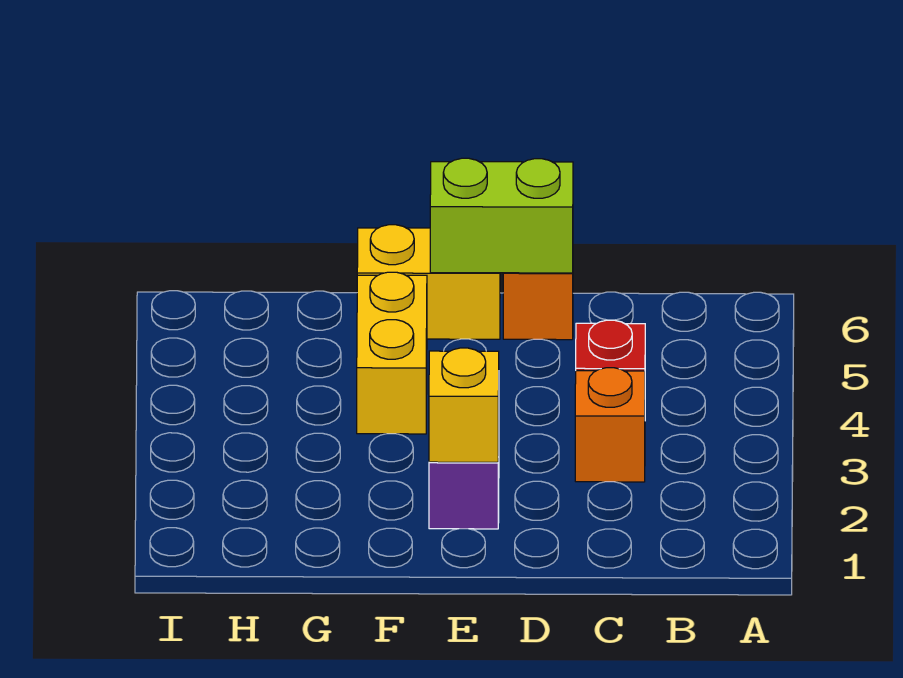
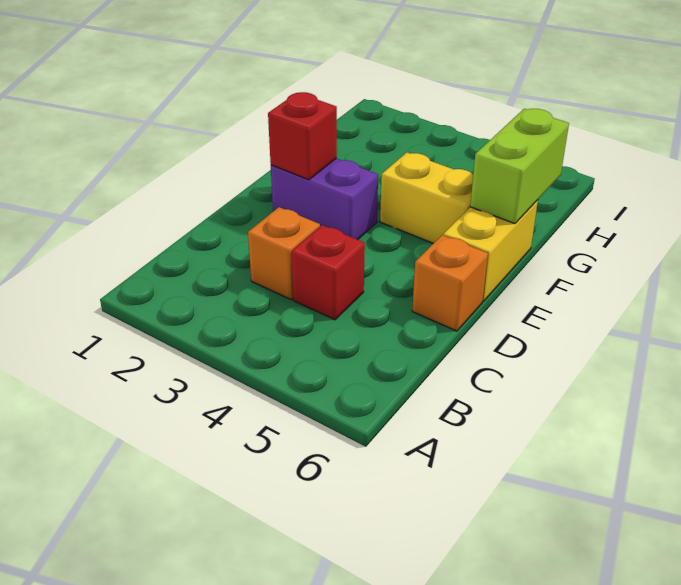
lime brick D6:E6 level 2 -> lime brick F6:G6 level 2
yellow brick E2 level 2 -> red brick E2 level 2

